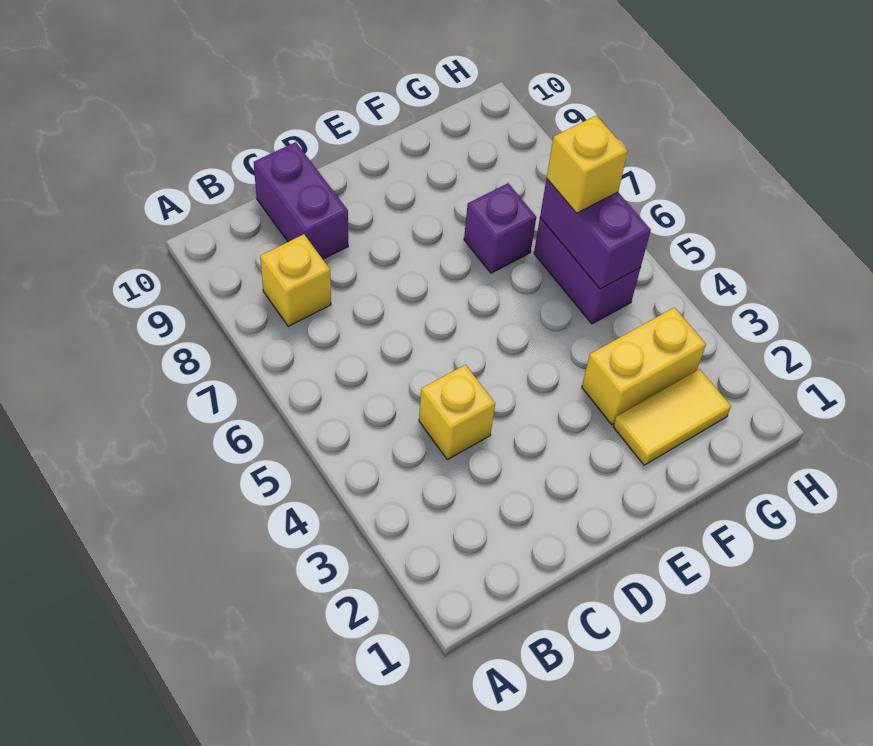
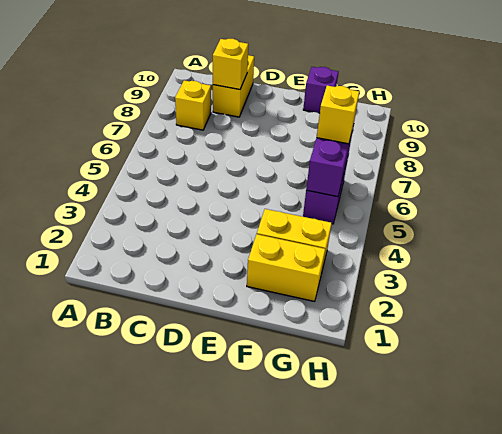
yellow brick C4 level 1 -> yellow brick C9 level 2
purple brick C9:C10 level 1 -> yellow brick C9:C10 level 1
yellow tile F2:G2 level 1 -> yellow brick F2:G2 level 1
purple brick F7 level 1 -> purple brick F10 level 1

